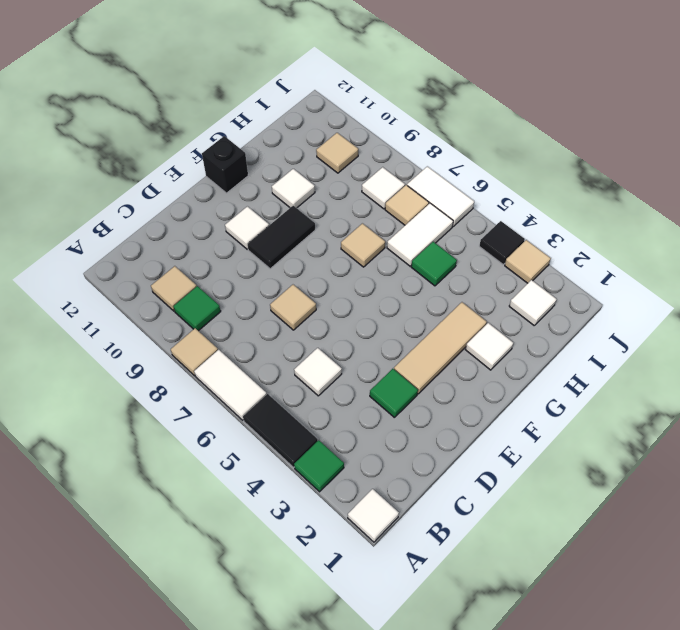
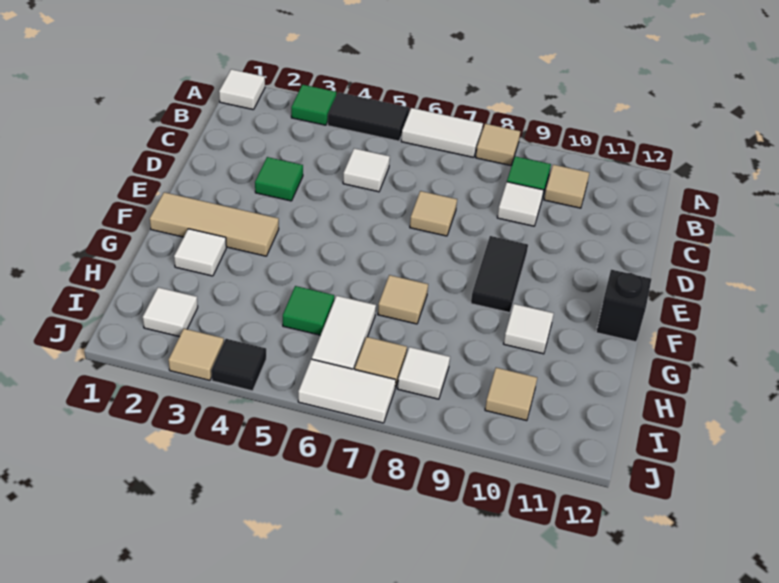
tan tile E3:G3 level 1 -> tan tile F1:F3 level 1
white tile E10 level 1 -> white tile C9 level 1

